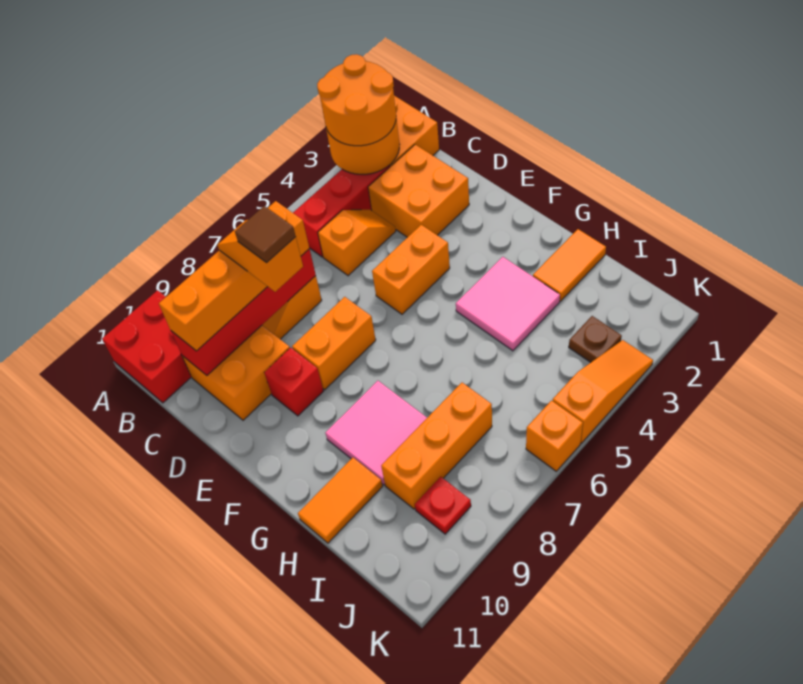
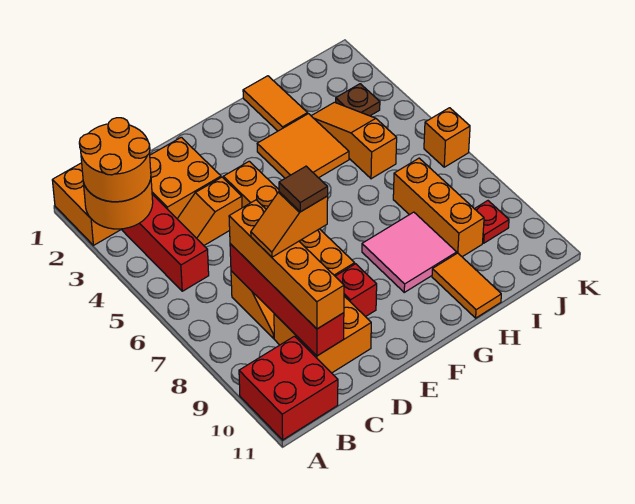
orange slope C4:C5 level 1 top 5 -> orange slope C4:D4 level 1 top D
pink tile G3:H4 level 1 -> orange tile G3:H4 level 1
orange slope K3:K5 level 1 top 5 -> orange slope I3:I5 level 1 top 5

